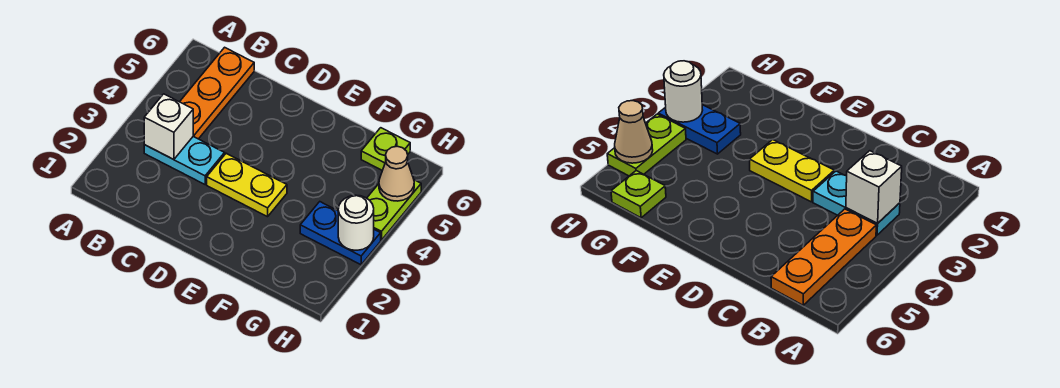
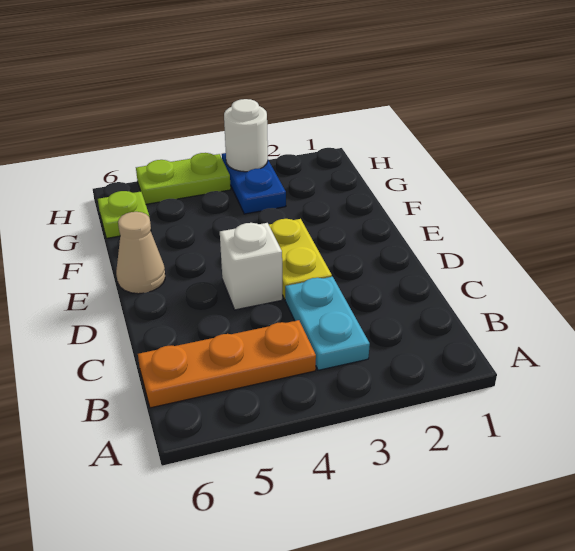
white brick B3 level 2 -> white brick D4 level 1
tan cone H5 level 2 -> tan cone E6 level 1

